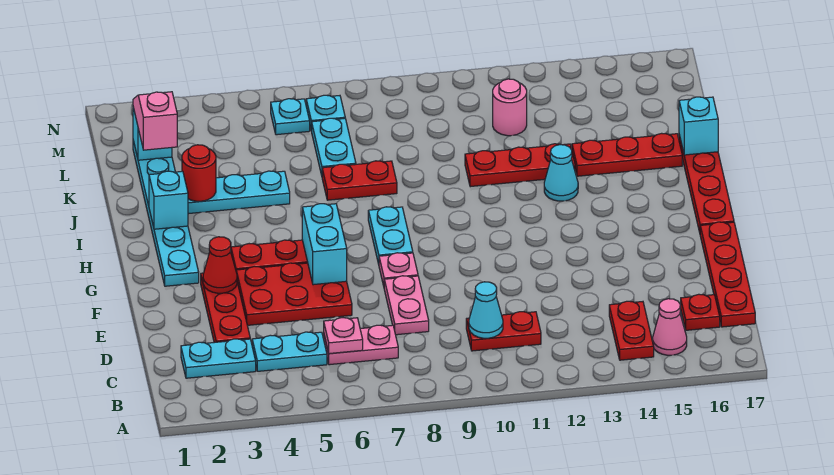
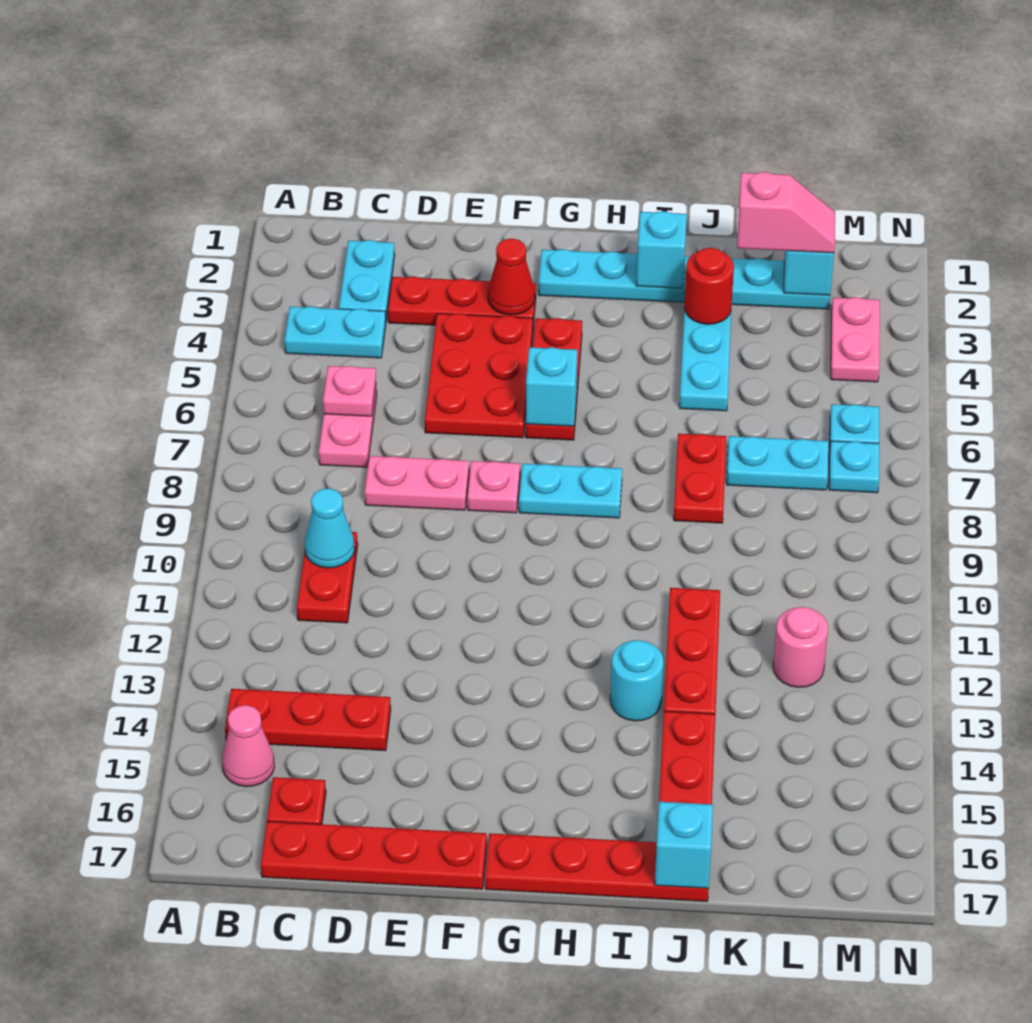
red plate B14:C14 level 1 -> red plate B14:D14 level 1
cyan plate C4:C5 level 1 -> cyan plate B4:C4 level 1
cyan brick F6:G6 level 2 -> cyan brick G6 level 2
cyan cone I13 level 1 -> cyan round brick I13 level 1
none -> pink plate M3:M4 level 1

